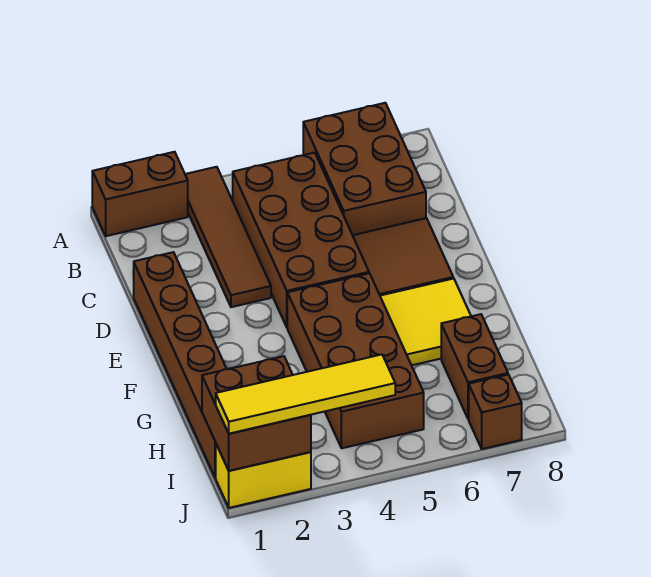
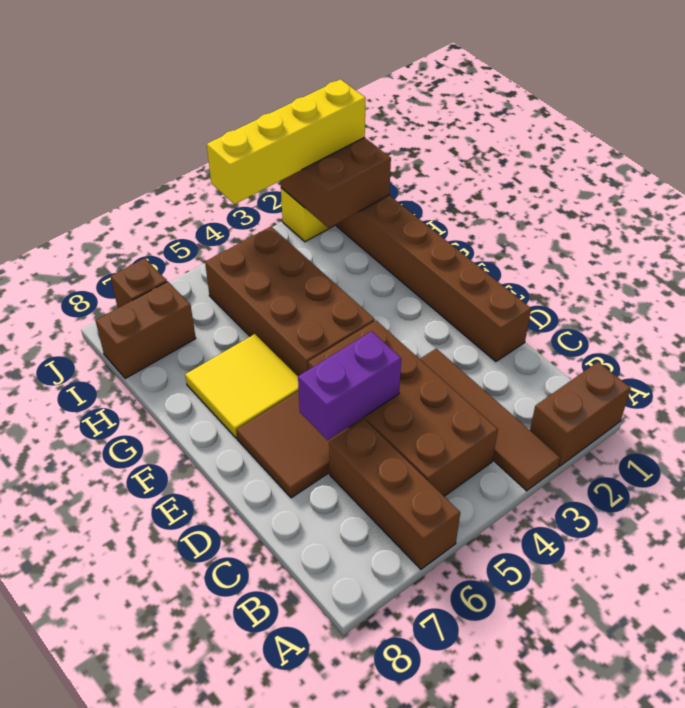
brown brick A6:C7 level 1 -> brown brick A6:C6 level 1
none -> purple brick D5:D6 level 2
brown brick H7:I7 level 1 -> brown brick I7:I8 level 1
yellow tile J1:J4 level 3 -> yellow brick J1:J4 level 3

